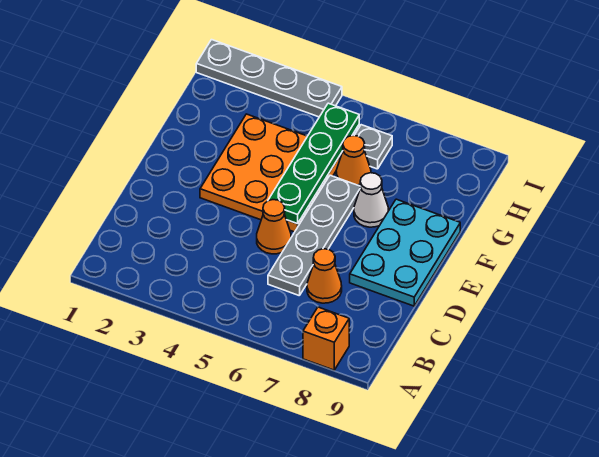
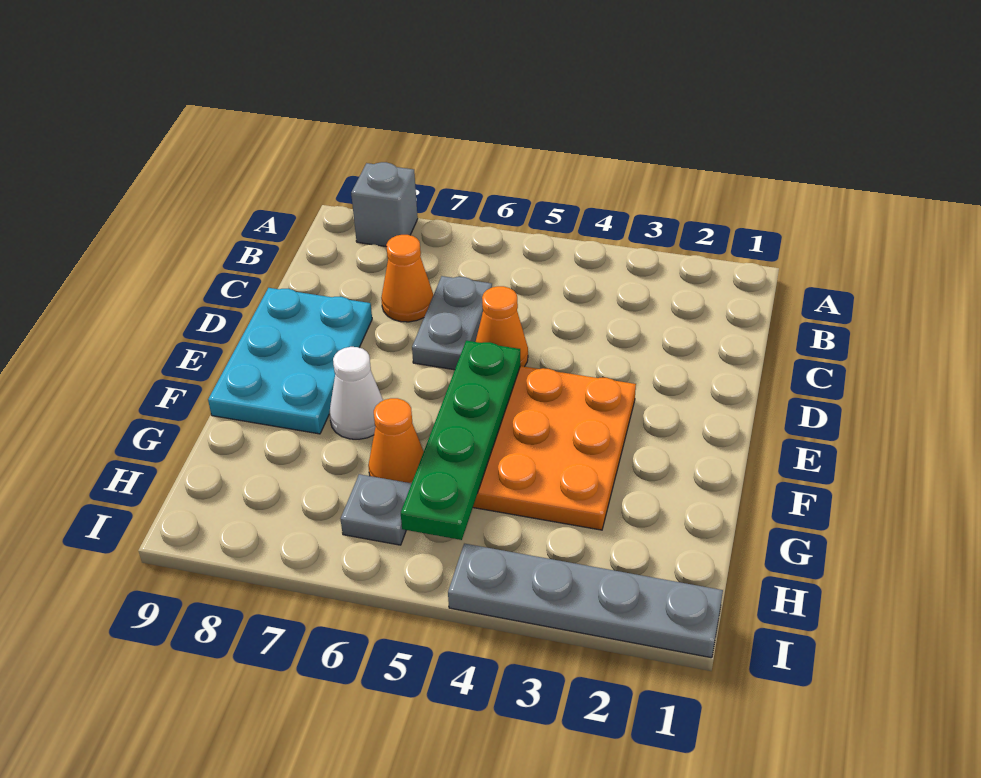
orange brick A8 level 1 -> grey brick A8 level 1
grey plate C6:F6 level 1 -> grey plate C6:D6 level 1

